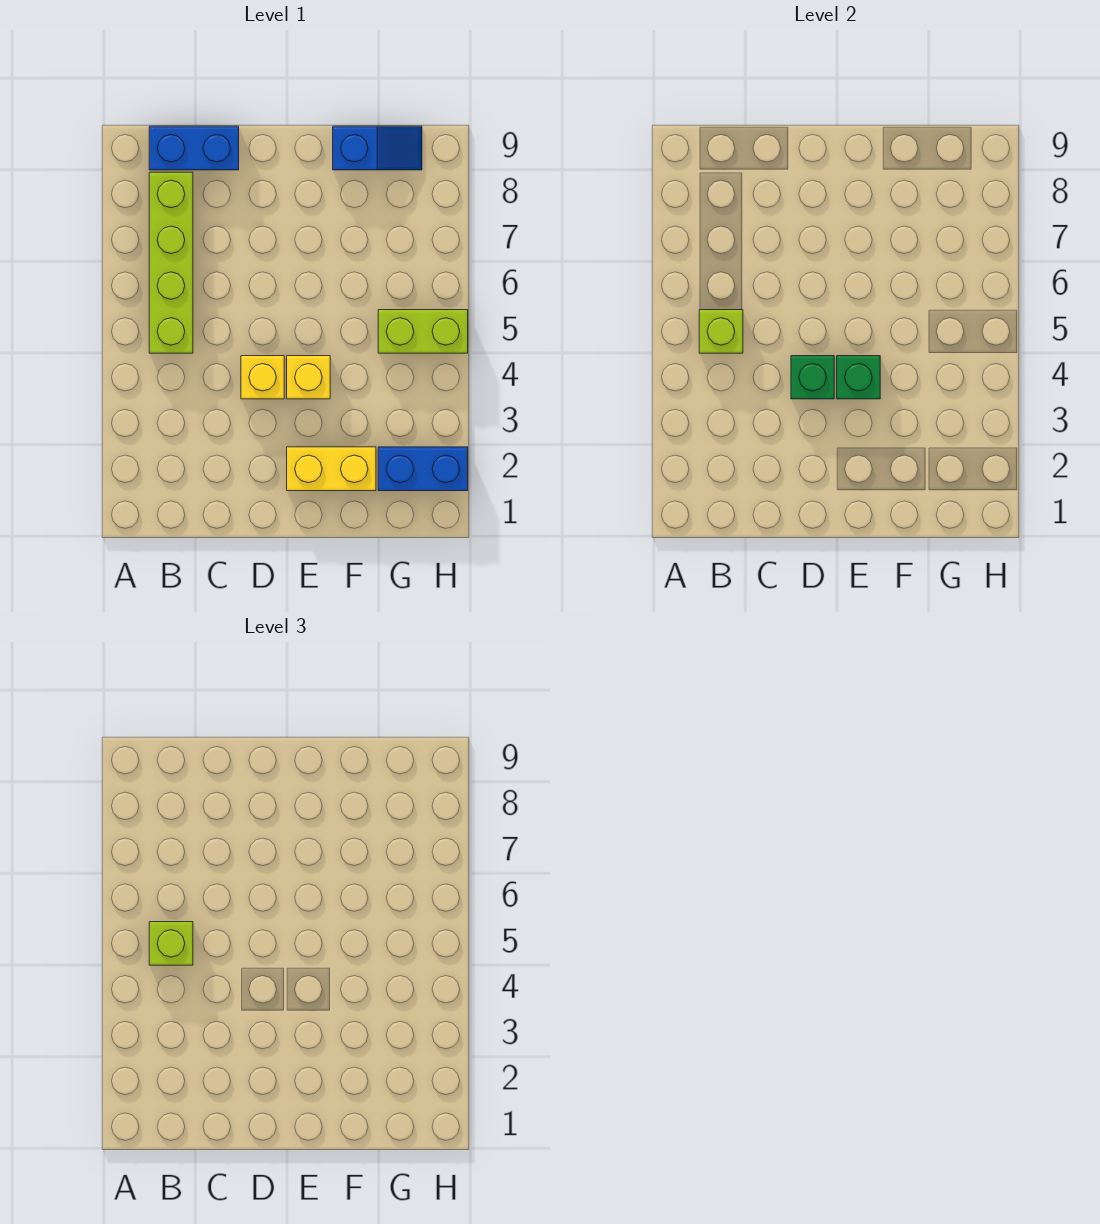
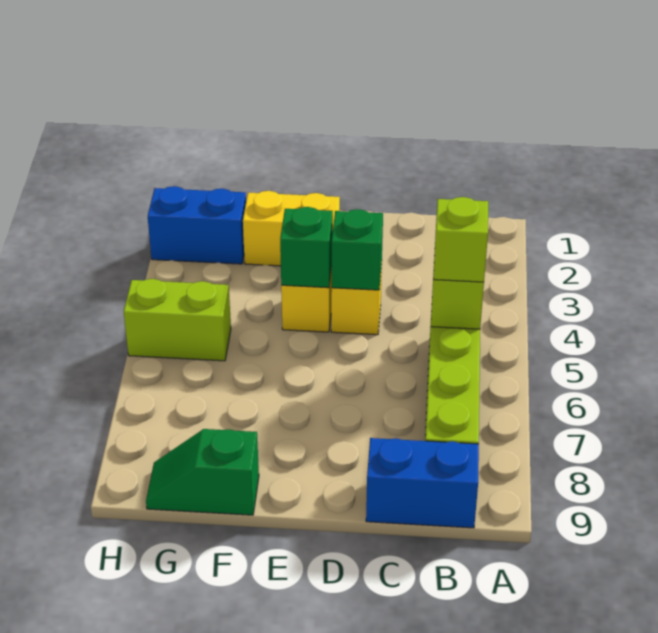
blue slope F9:G9 level 1 top F -> green slope F9:G9 level 1 top F

